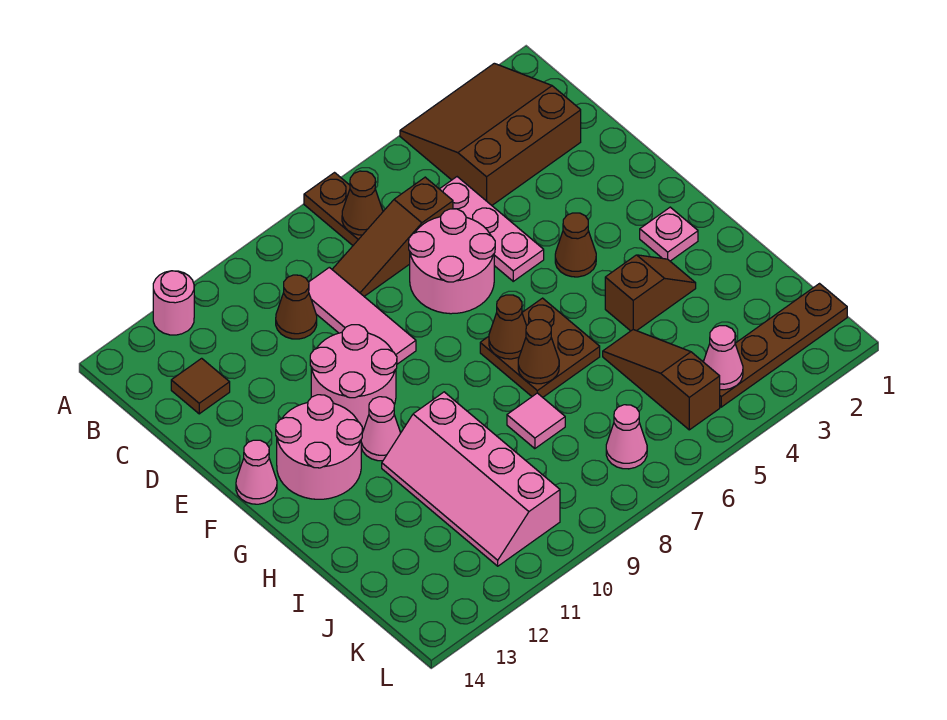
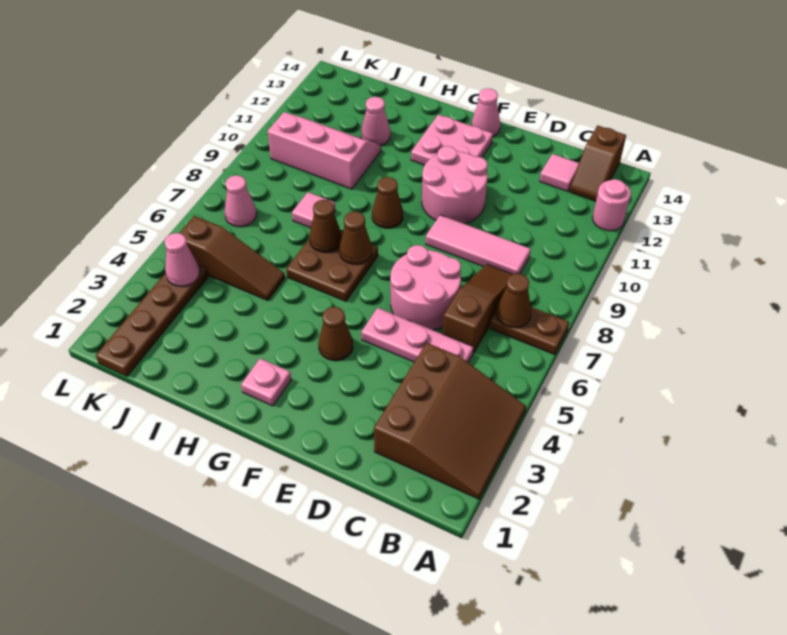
brown cone C10 level 1 -> brown cone G9 level 1
brown tile C13 level 1 -> pink tile C13 level 1
pink round brick F12:G13 level 1 -> pink plate F12:G13 level 1
pink cone G11 level 1 -> pink cone I12 level 1
brown slope H3:H4 level 1 top 4 -> brown slope B13:B14 level 1 top 14
pink slope H10:K11 level 1 top 10 -> pink slope I10:K11 level 1 top 10

